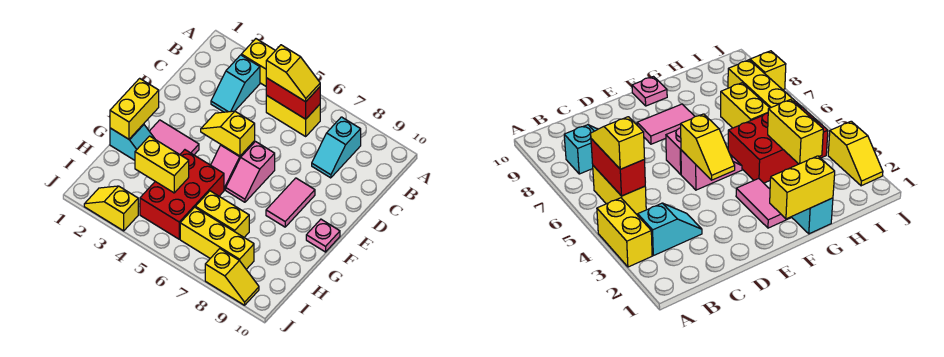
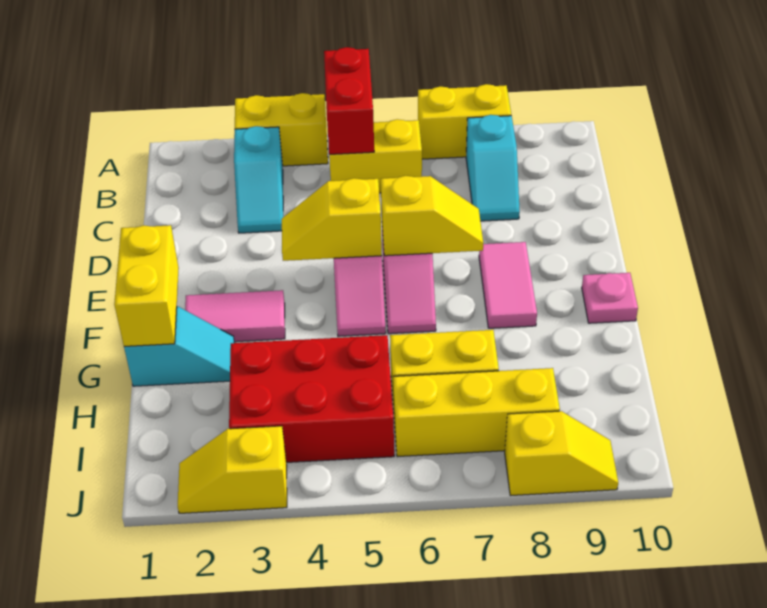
red brick B5:B6 level 2 -> red brick A5:B5 level 2
yellow slope B5:B6 level 3 top 5 -> yellow slope E6:E7 level 2 top 6
red brick G4:I5 level 1 -> red brick H3:I5 level 1
yellow brick H3:H4 level 2 -> yellow brick A7:A8 level 1

